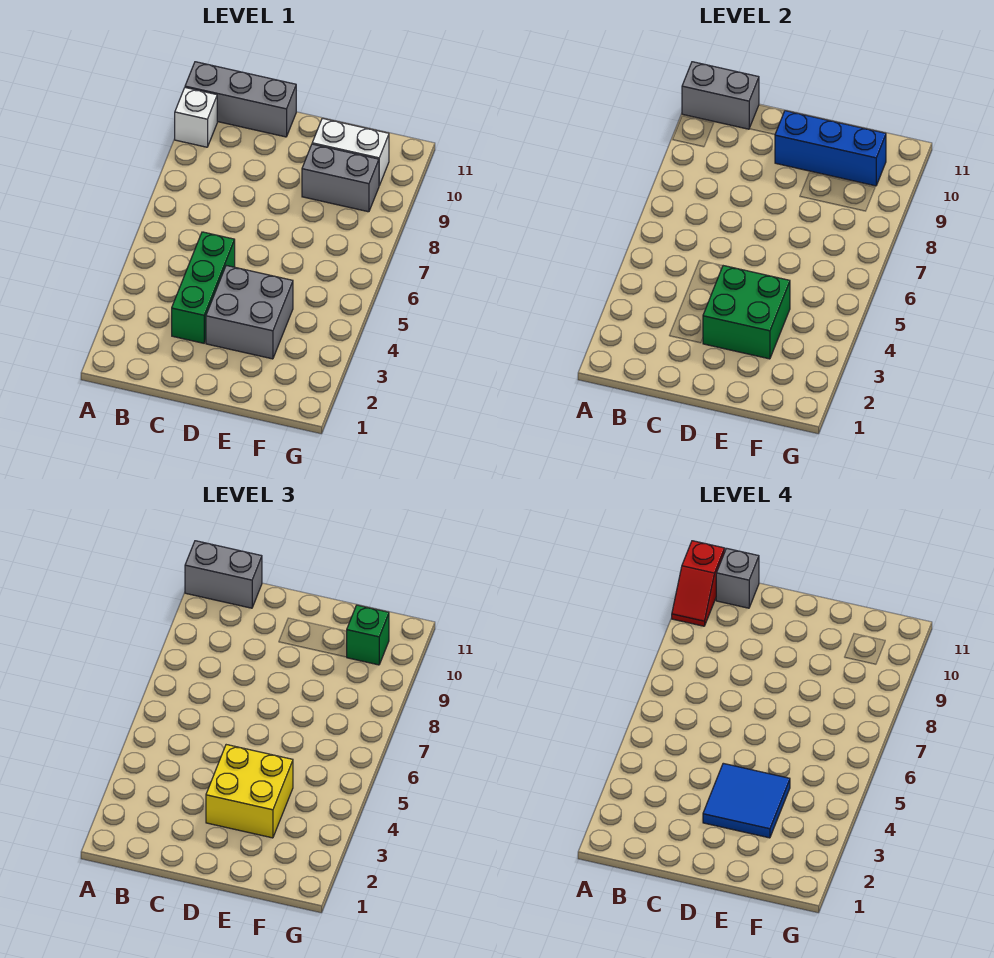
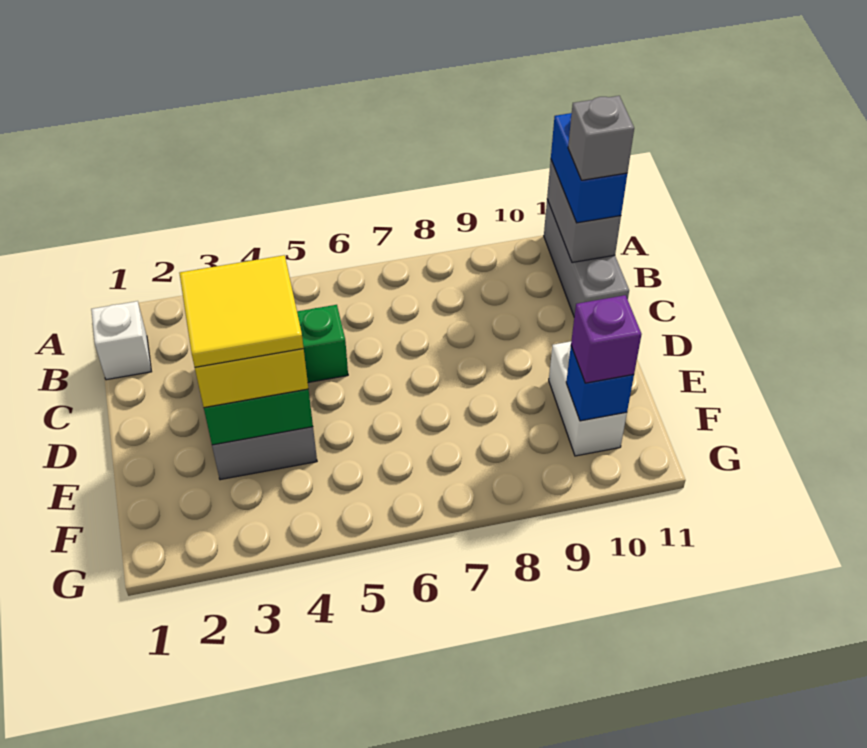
white brick A10 level 1 -> white brick B1 level 1
red slope A10:A11 level 4 top 11 -> none
grey brick A11:B11 level 3 -> blue brick A11:B11 level 3
blue tile D3:E4 level 4 -> yellow tile D3:E4 level 4
blue brick D10:F10 level 2 -> blue brick F10 level 2
grey brick E9:F9 level 1 -> none
green brick F10 level 3 -> purple brick F10 level 3

